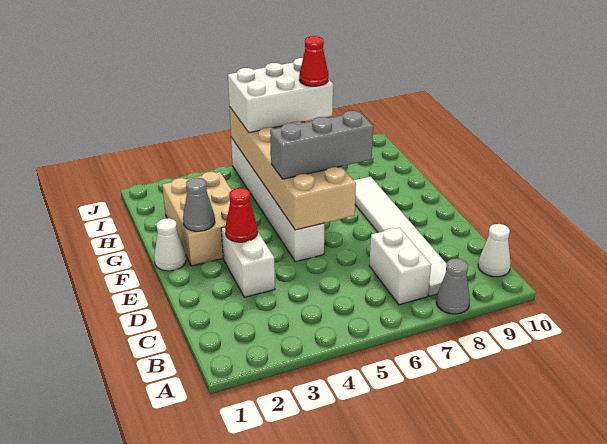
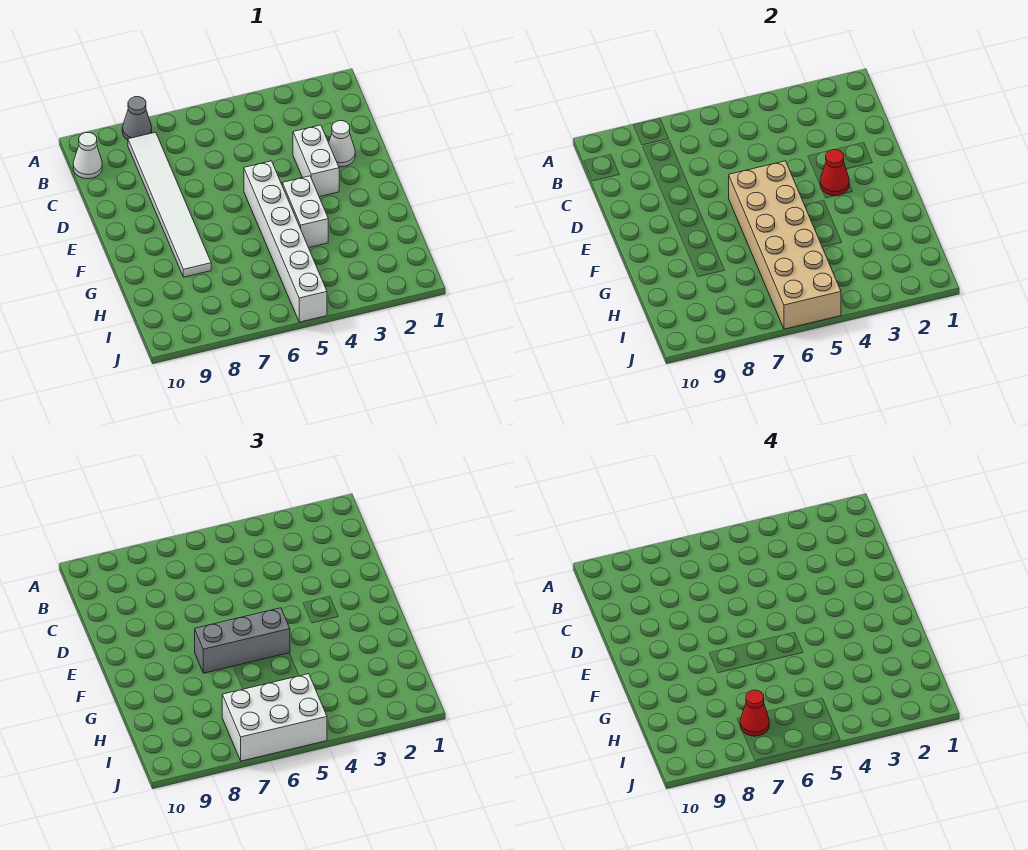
white brick B7:C7 level 1 -> white brick F4:G4 level 1
white cone F1 level 1 -> white cone D2 level 1
tan brick F2:H3 level 1 -> none
grey cone F2 level 2 -> none

